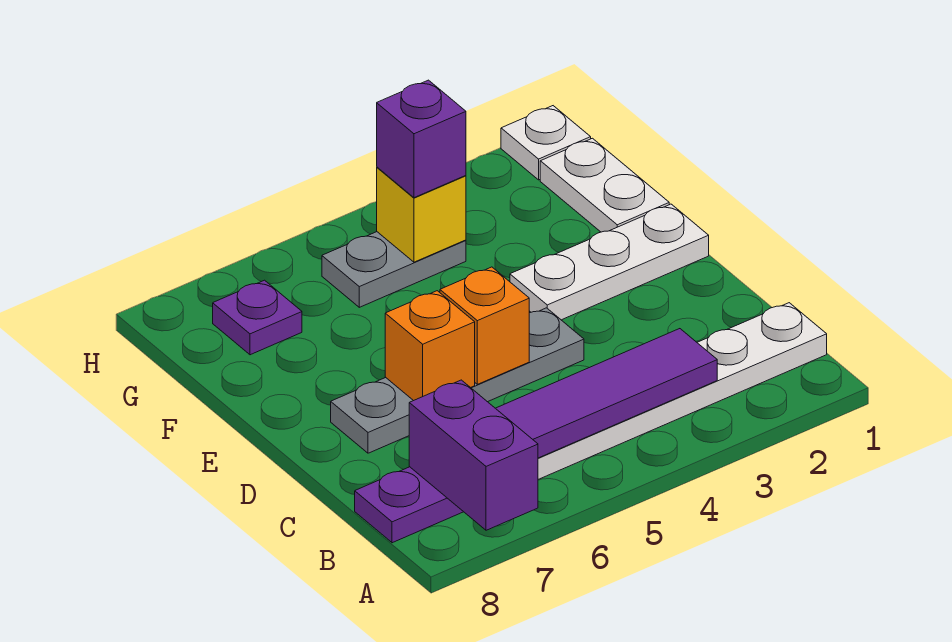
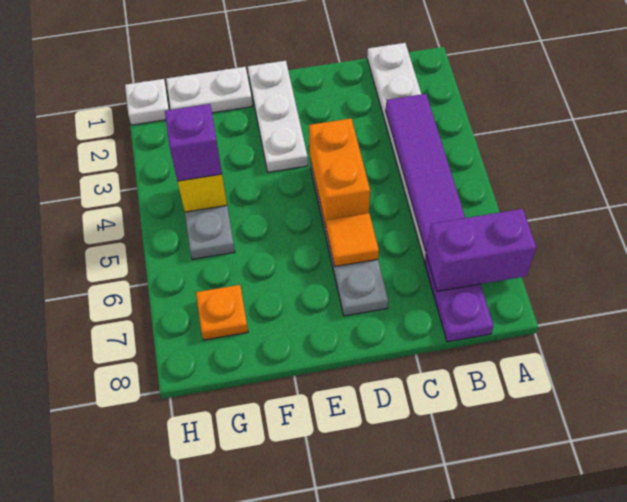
orange brick D5 level 2 -> orange brick D4:D5 level 2
orange brick D6 level 2 -> orange tile D6 level 2
purple plate G7 level 1 -> orange plate G7 level 1

